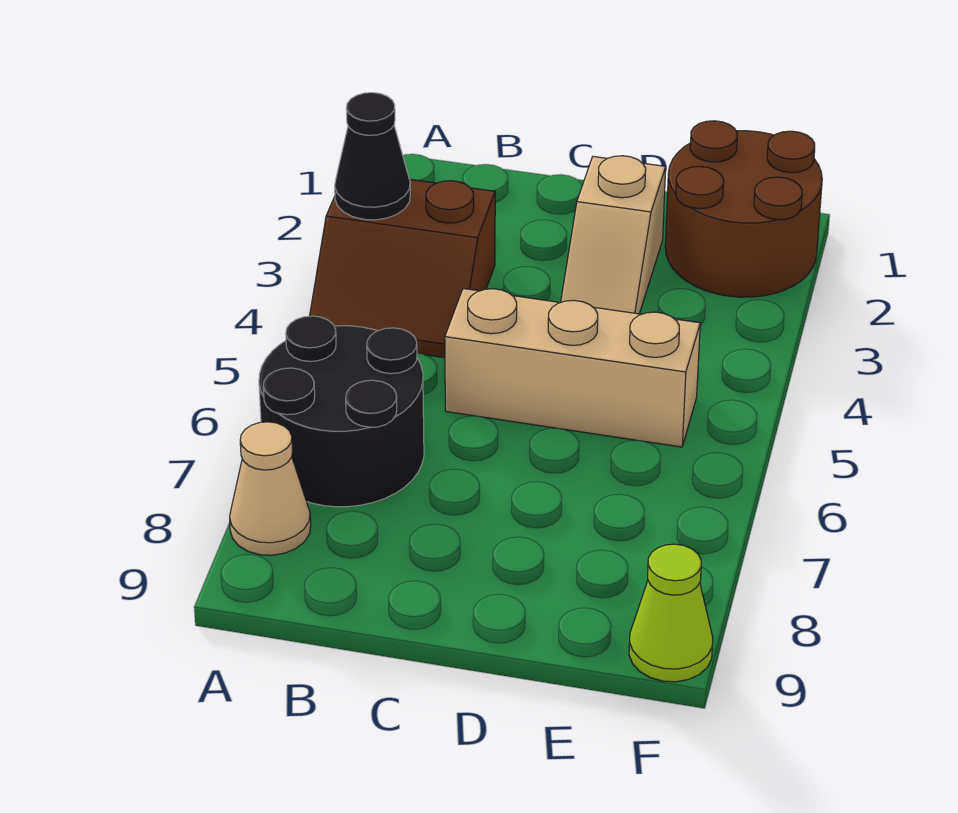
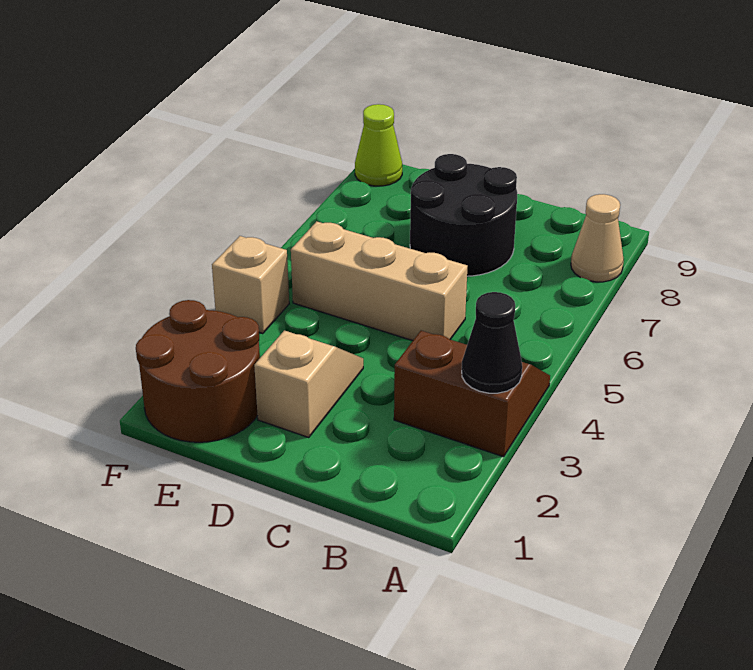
black round brick A6:B7 level 1 -> black round brick C7:D8 level 1
none -> tan brick F4 level 1

